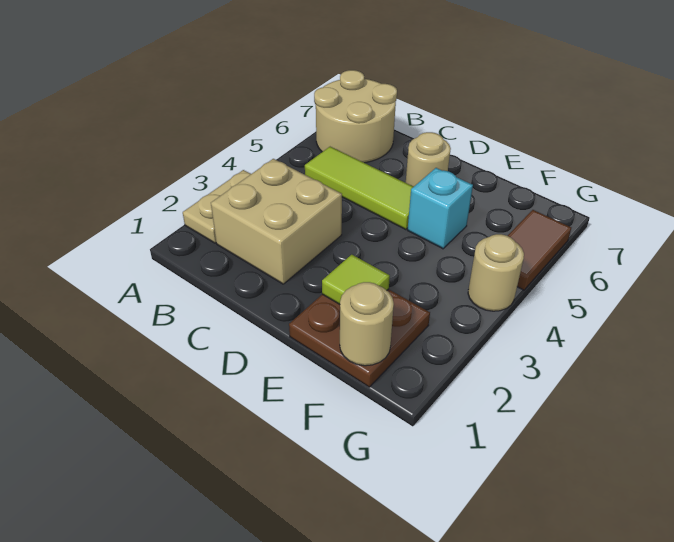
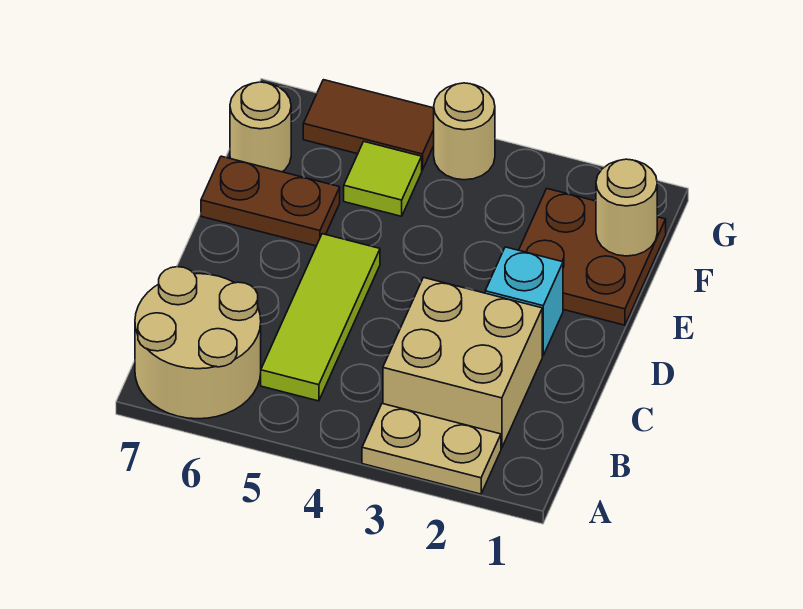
tan round brick D6 level 1 -> tan round brick F7 level 1
lime tile E2 level 2 -> lime tile F5 level 1
cyan brick E5 level 1 -> cyan brick D2 level 1
none -> brown plate E6:E7 level 1

